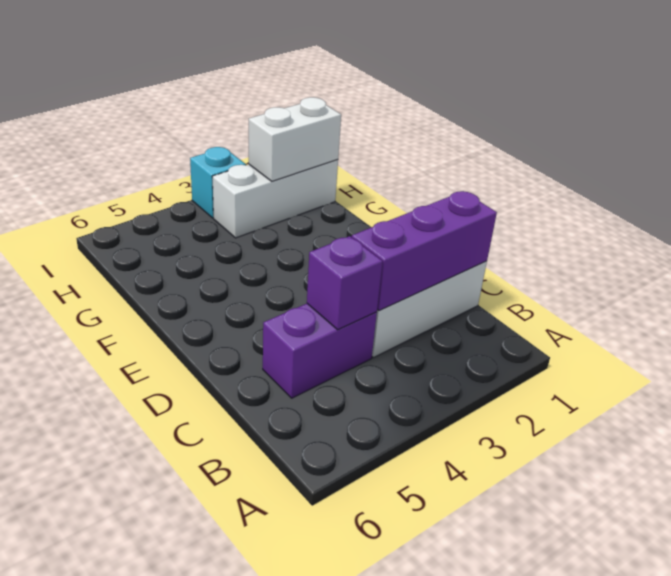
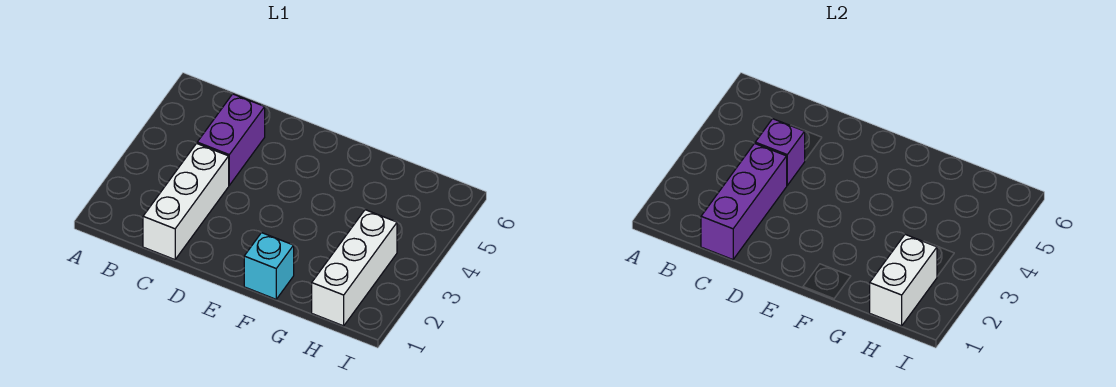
cyan brick I3 level 1 -> cyan brick F1 level 1

